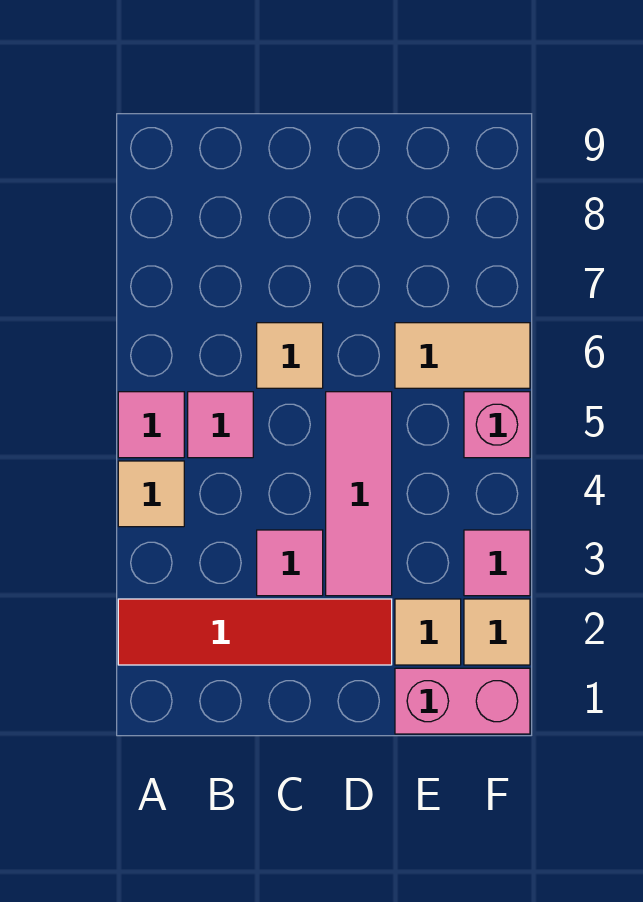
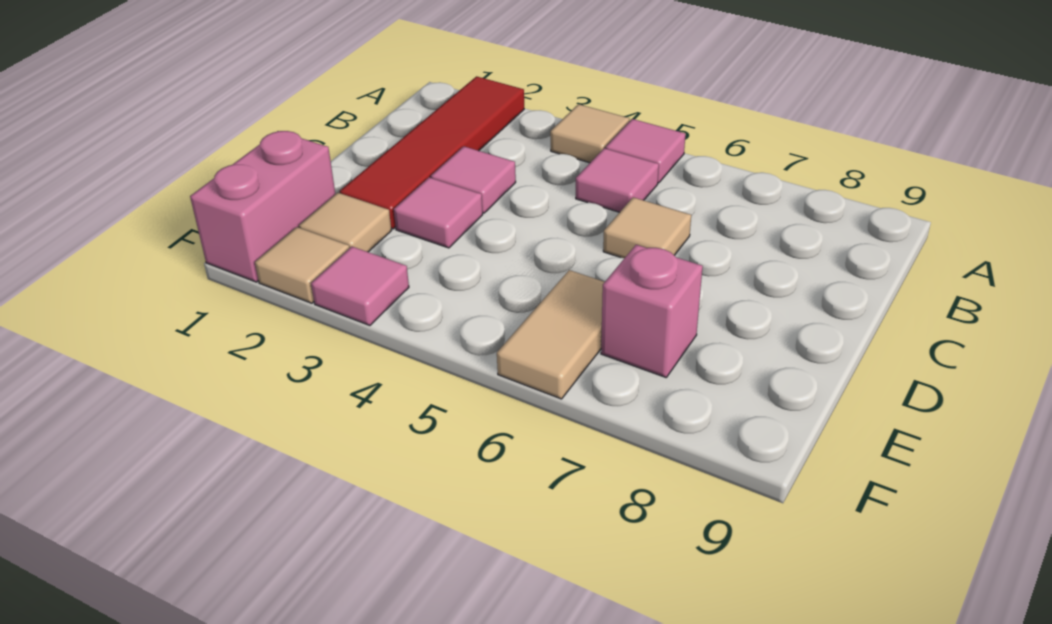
pink tile D3:D5 level 1 -> pink tile D3 level 1
pink brick F5 level 1 -> pink brick E7 level 1

